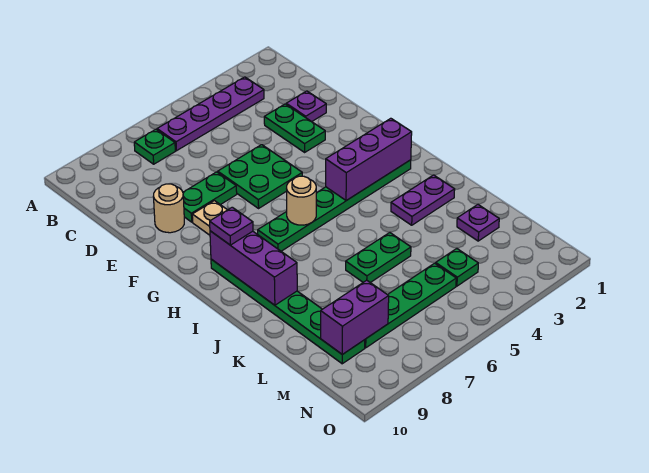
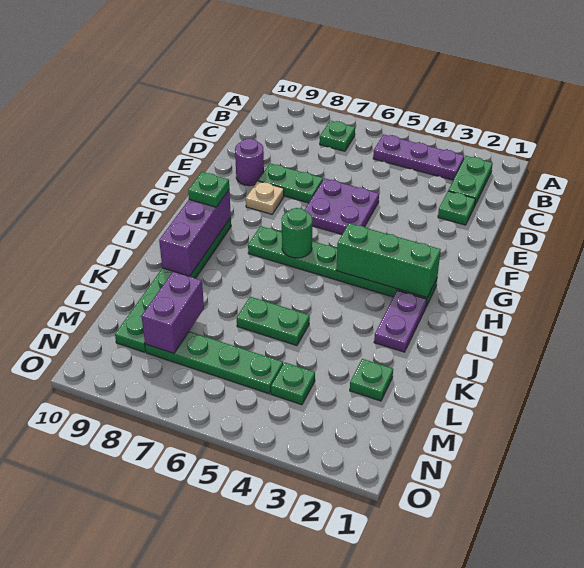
purple plate B3:B6 level 1 -> purple plate B3:B5 level 1
purple plate D2 level 1 -> green plate D2 level 1
green plate D3:E3 level 1 -> green plate B2:C2 level 1
green plate E5:F6 level 1 -> purple plate E5:F6 level 1
tan round brick E9 level 1 -> purple round brick E9 level 1
purple brick H2:H4 level 2 -> green brick H2:H4 level 2
tan round brick H6 level 2 -> green round brick H6 level 2
purple plate H9 level 3 -> green plate H9 level 3
purple plate J2:J3 level 1 -> purple plate I2:J2 level 1
purple plate L2 level 1 -> green plate L2 level 1
purple brick M8:M9 level 2 -> purple brick L8:M8 level 2

